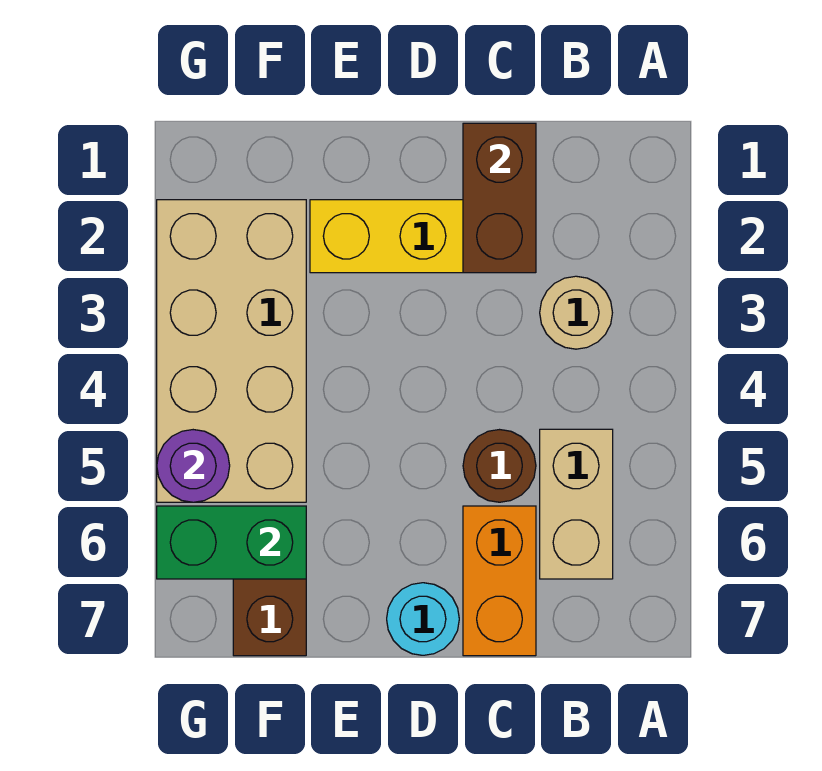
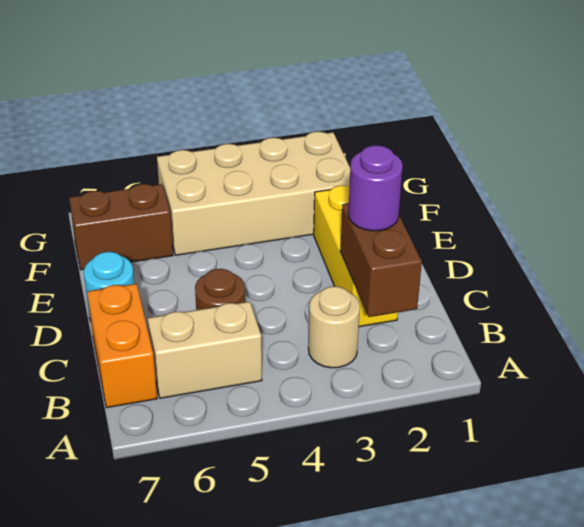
brown brick C1:C2 level 2 -> brown brick B2:C2 level 2
orange brick C6:C7 level 1 -> orange brick B7:C7 level 1
green brick F6:G6 level 2 -> none
purple round brick G5 level 2 -> purple round brick C2 level 3

